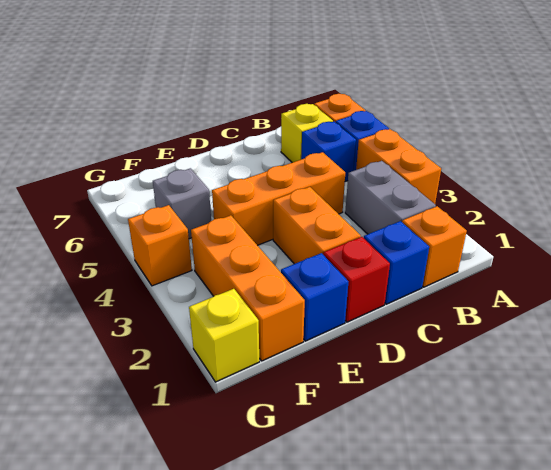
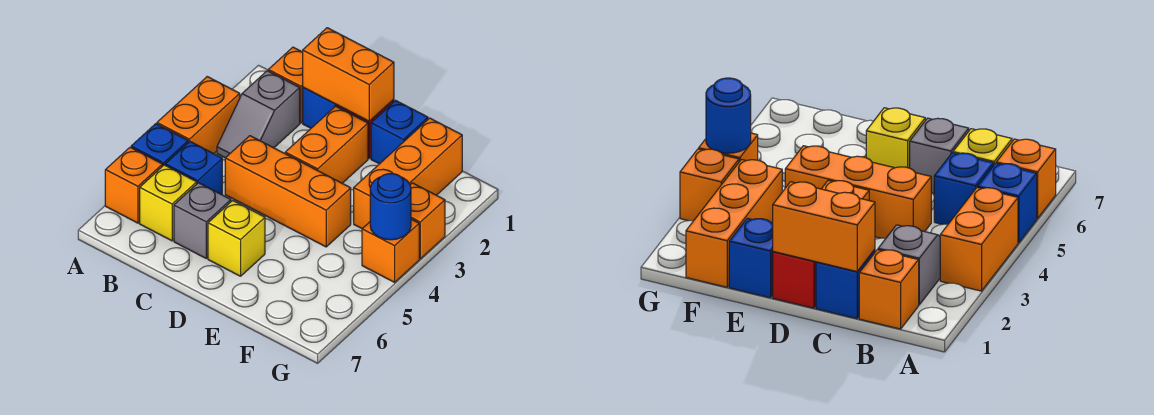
grey brick B2:B3 level 1 -> grey slope B2:B3 level 1 top 2
none -> orange brick C1:D1 level 2
grey brick F5 level 1 -> grey brick C6 level 1
yellow brick G1 level 1 -> yellow brick D6 level 1
none -> orange brick G3 level 1
none -> blue round brick G4 level 2

